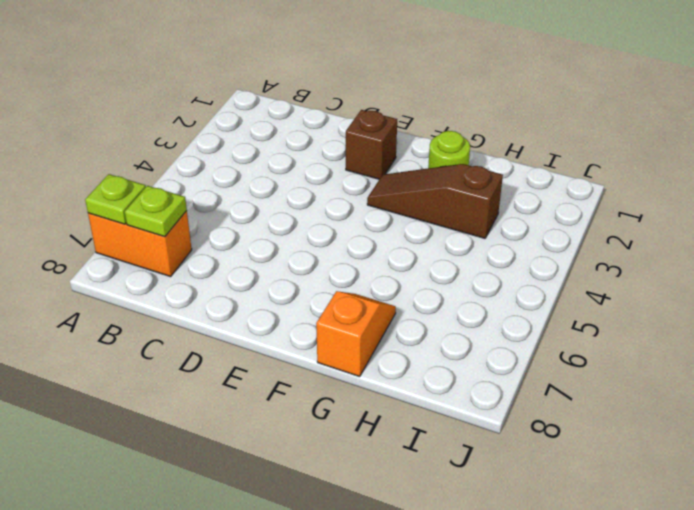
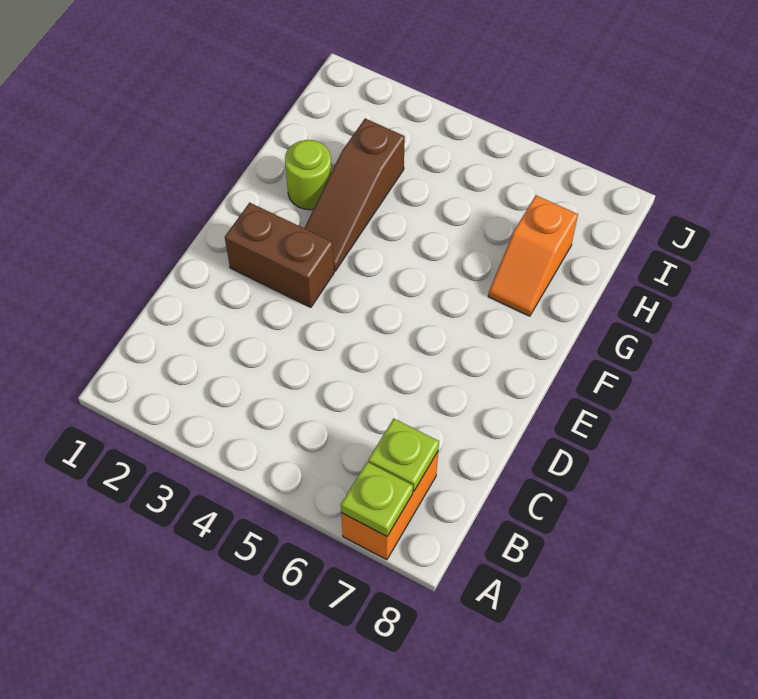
brown brick E2 level 1 -> brown brick E2:E3 level 1
orange slope G7:G8 level 1 top 8 -> orange slope G7:H7 level 1 top H

